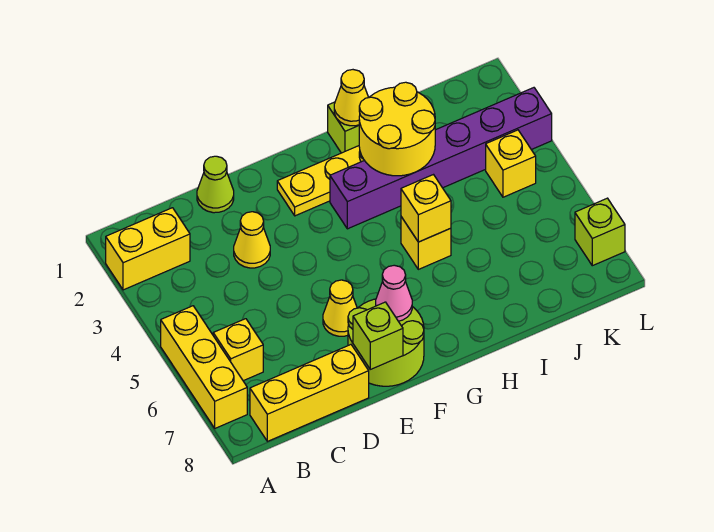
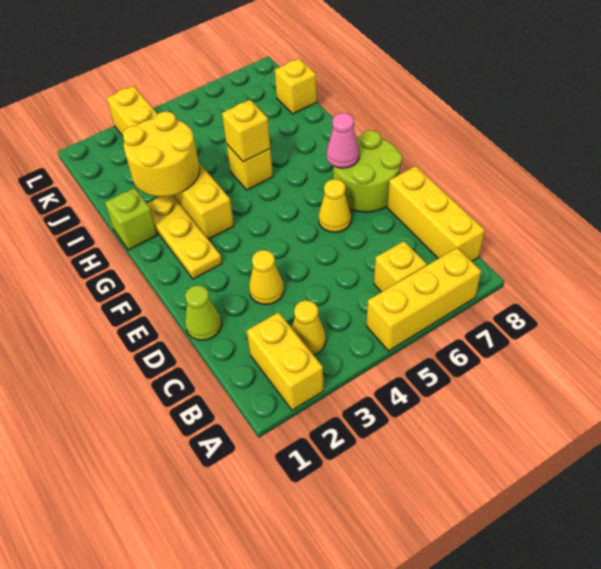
lime brick E8 level 2 -> none
purple brick G3:L3 level 1 -> yellow brick G3:L3 level 1
yellow cone H1 level 2 -> yellow cone B3 level 1
yellow brick K4 level 1 -> yellow brick J8 level 1
lime brick L7 level 1 -> none

